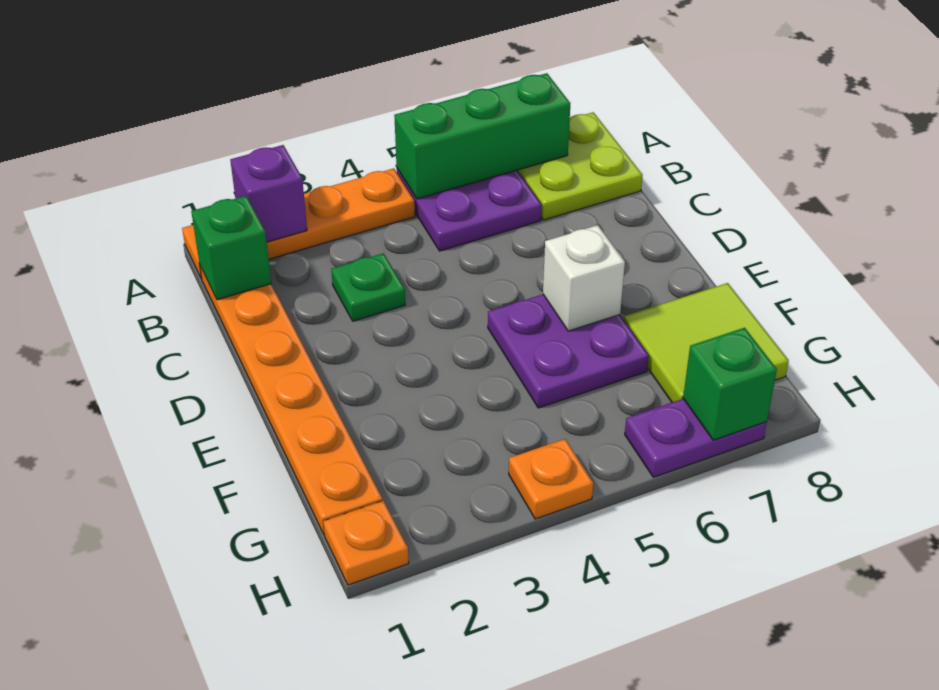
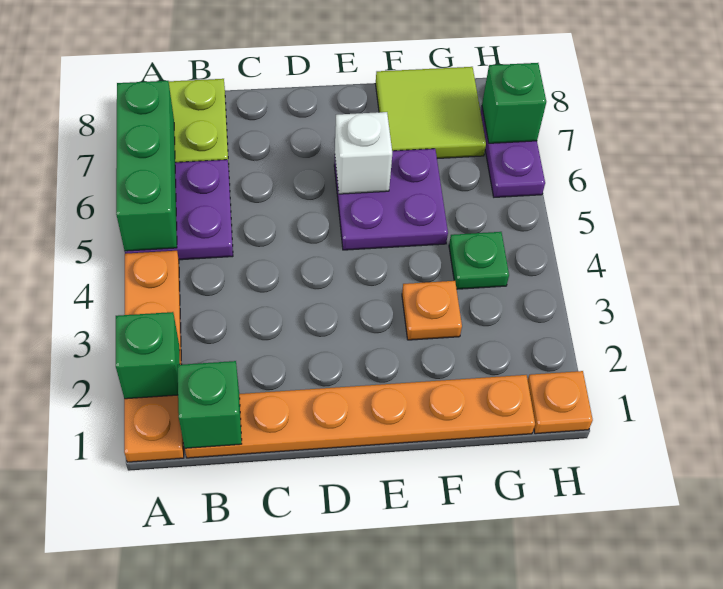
purple brick A2 level 2 -> green brick A2 level 2
green plate C3 level 1 -> green plate G4 level 1
orange plate H4 level 1 -> orange plate F3 level 1

